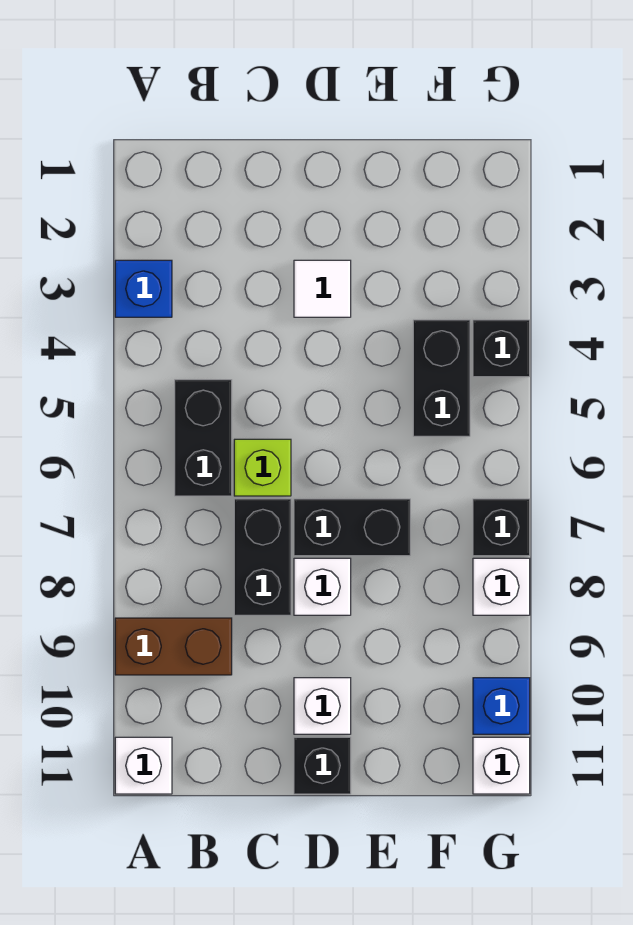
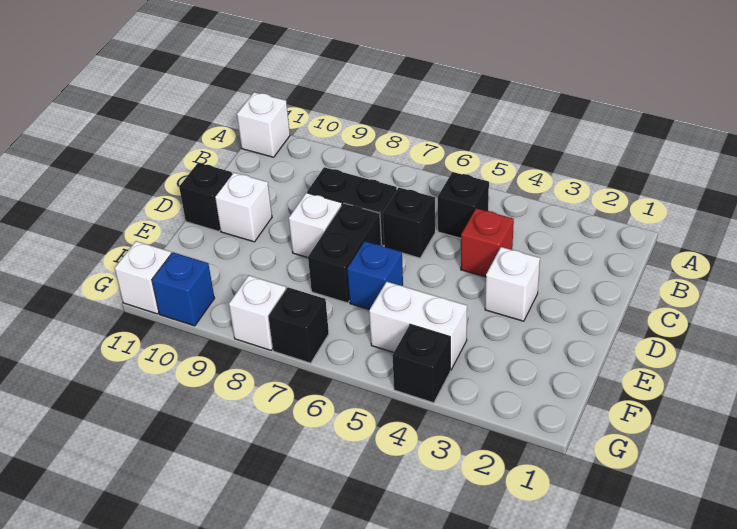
blue brick A3 level 1 -> blue brick E6 level 1
brown brick A9:B9 level 1 -> none
black brick B5:B6 level 1 -> black brick B5 level 1
none -> red brick C4 level 1
lime brick C6 level 1 -> black brick C6 level 1
white tile D3 level 1 -> white brick D3 level 1
black brick F4:F5 level 1 -> white brick F4:F5 level 1

